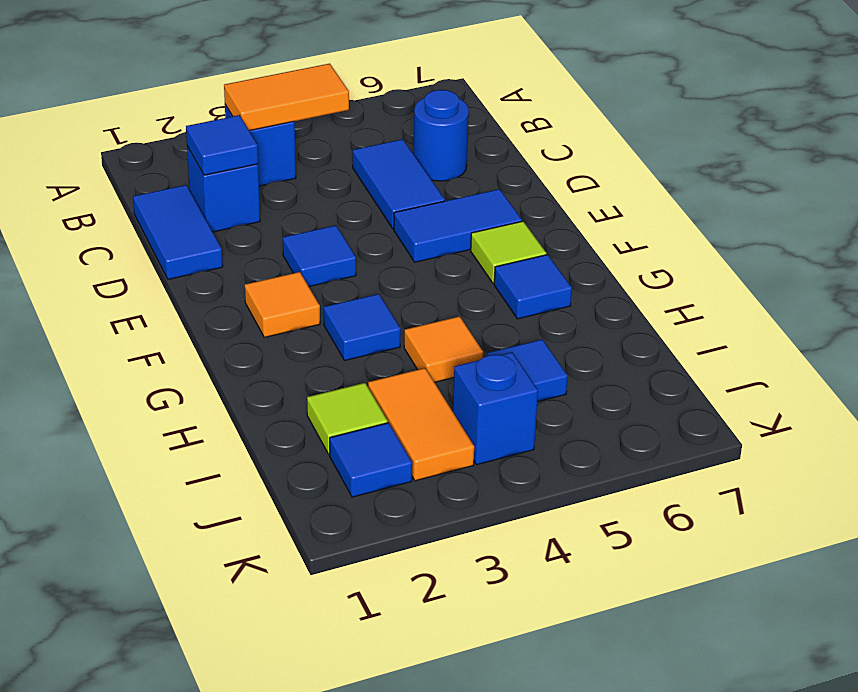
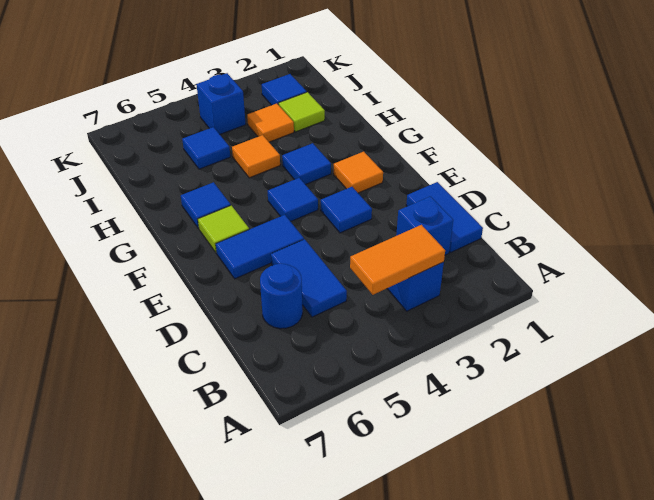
blue tile C2 level 2 -> blue tile F4 level 1
orange tile I3:J3 level 1 -> orange tile I3 level 1

